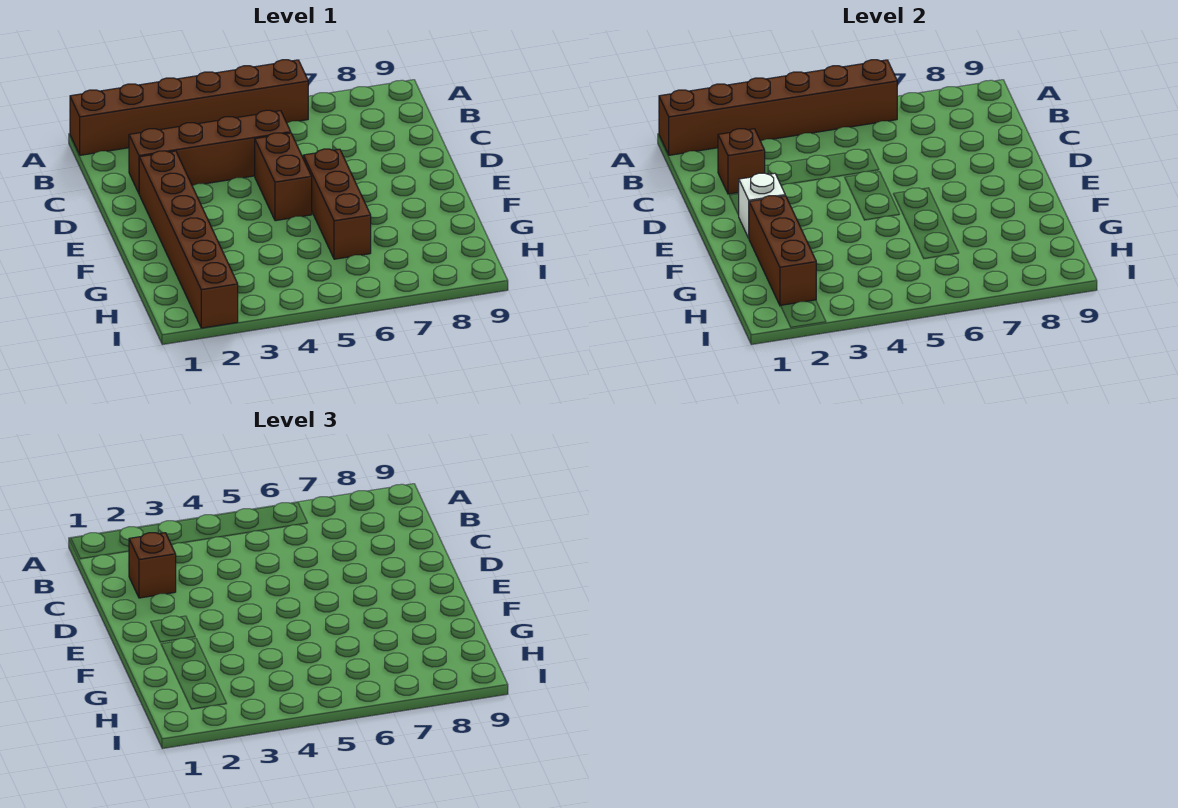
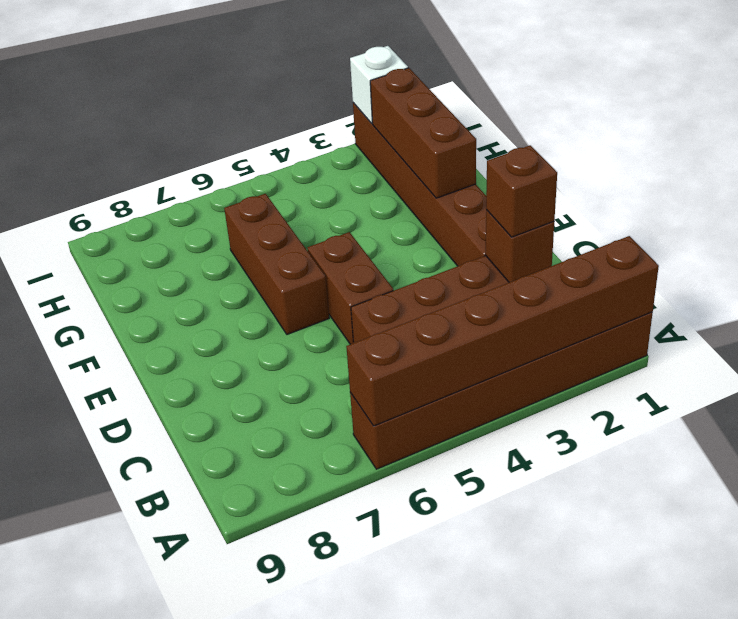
white brick E2 level 2 -> white brick I2 level 2

